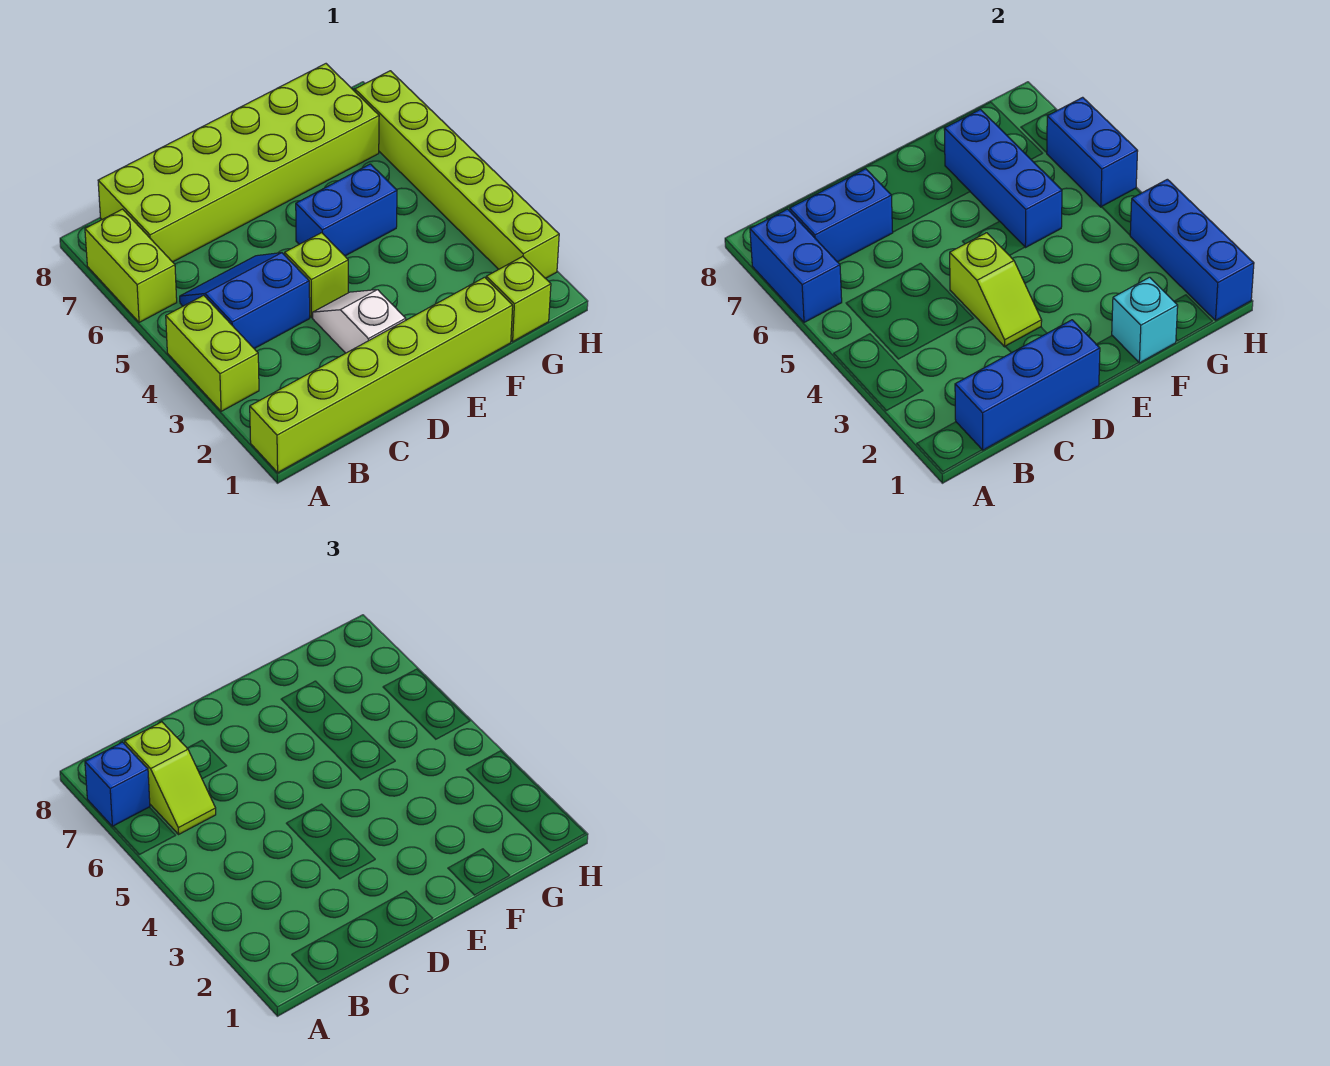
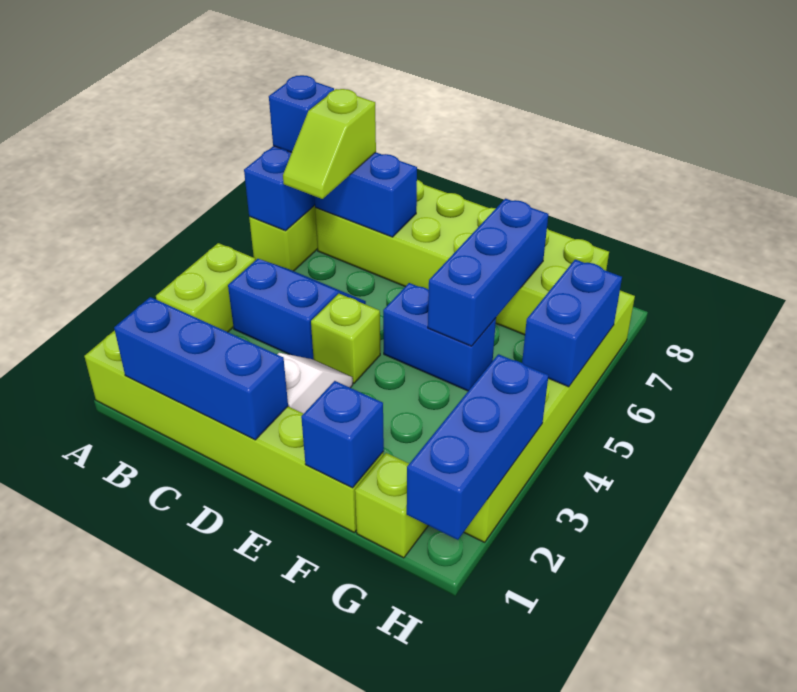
lime slope D3:D4 level 2 top 4 -> none
cyan brick F1 level 2 -> blue brick F1 level 2

